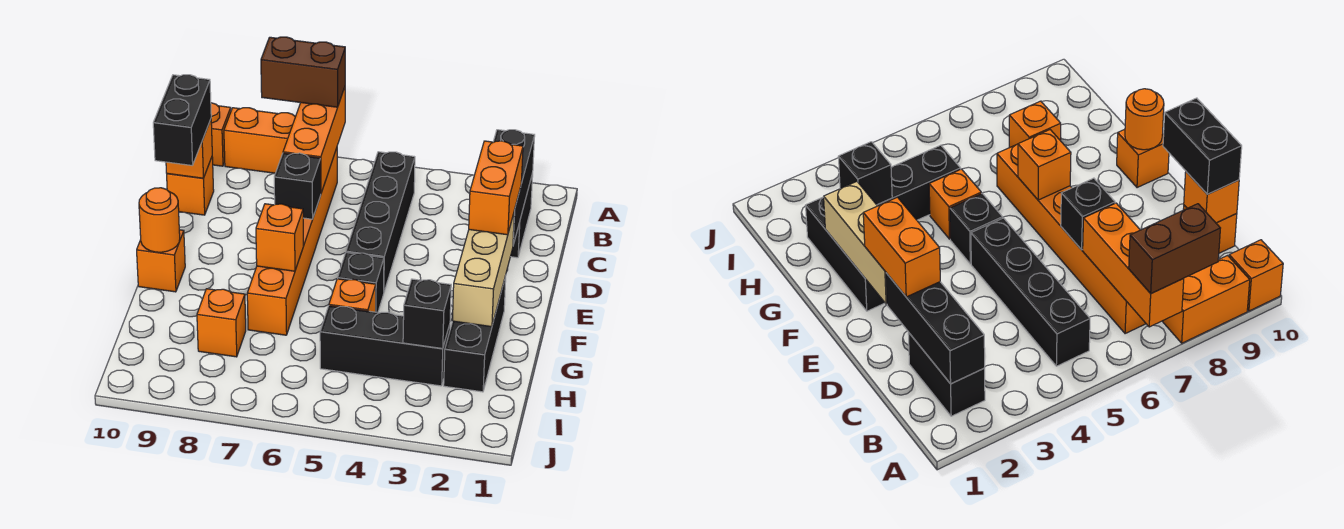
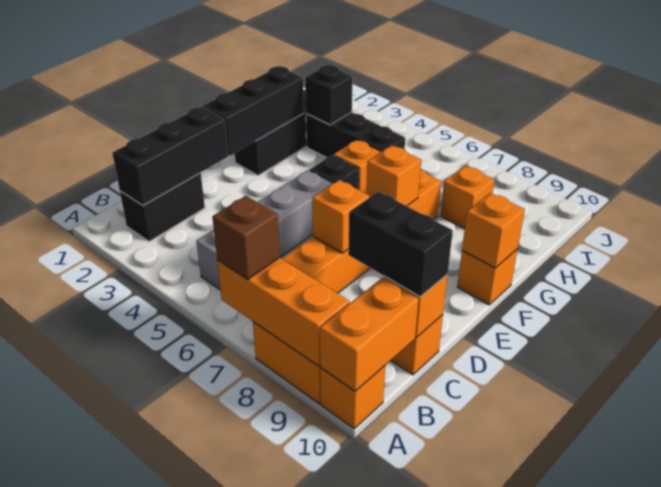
orange brick A7:C7 level 2 -> orange brick A7:A9 level 2
brown brick A7:A8 level 3 -> brown brick A7 level 3
black brick B5:E5 level 1 -> grey brick B5:E5 level 1
black brick C10:D10 level 3 -> black brick C9:C10 level 3
orange brick D2:E2 level 3 -> orange brick A10:B10 level 2
black brick D7 level 2 -> orange brick D7 level 2
tan brick E2:G2 level 2 -> black brick E2:G2 level 2
orange round brick F10 level 2 -> orange brick F10 level 2

